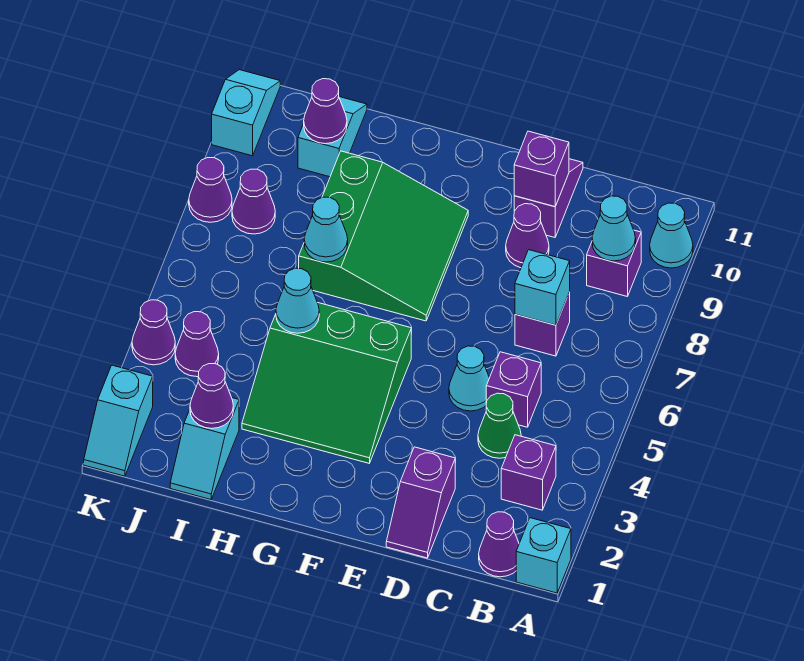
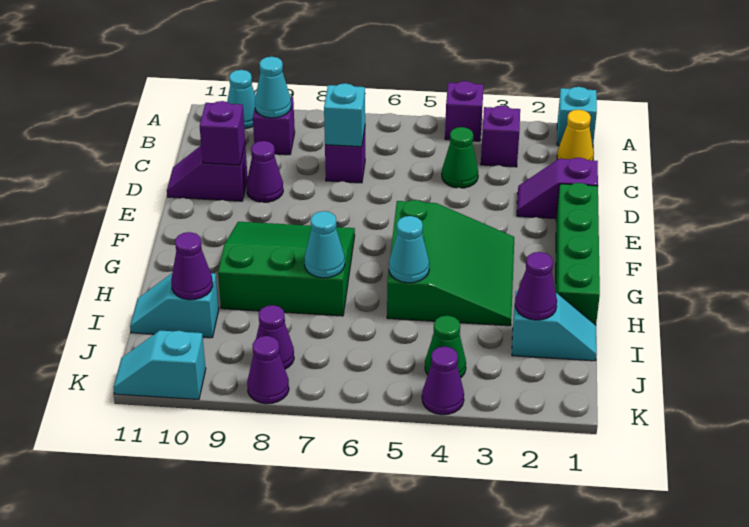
purple cone B1 level 1 -> yellow cone B1 level 1
purple brick C5 level 1 -> purple brick A4 level 1
purple slope D1:D2 level 1 top 2 -> purple slope D1:D2 level 1 top 1
cyan cone D5 level 1 -> none
none -> green brick E1:H1 level 1
purple cone J4 level 1 -> green cone J4 level 1
cyan slope K1:K2 level 1 top 2 -> none

